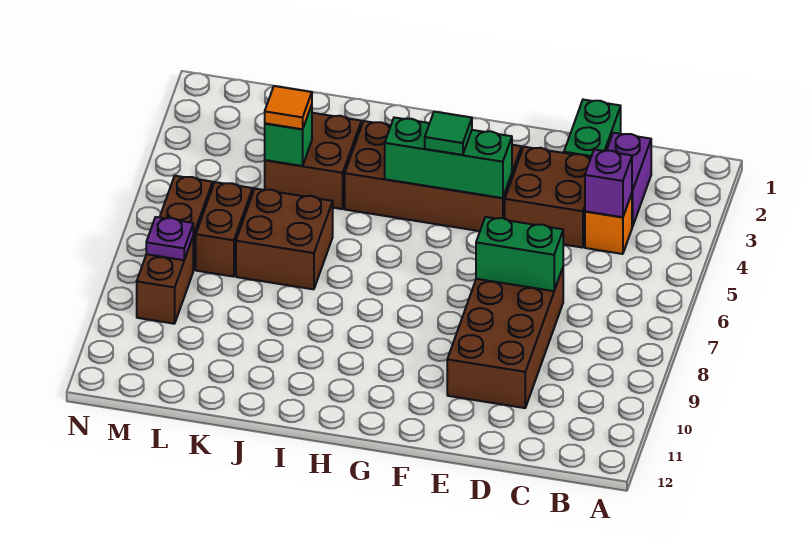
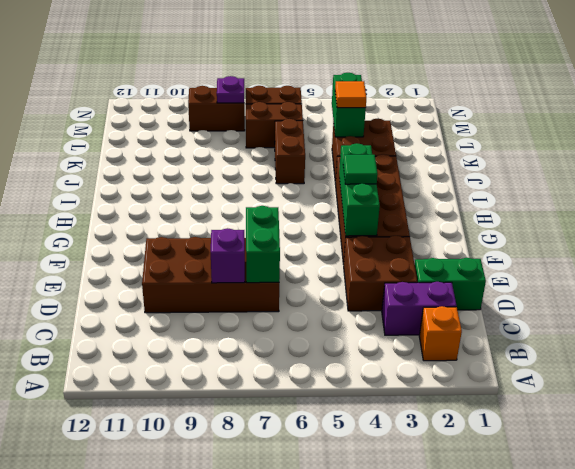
orange brick C4 level 1 -> orange brick B2 level 1
purple brick C4 level 2 -> purple brick D8 level 2
brown brick J6:K7 level 1 -> brown brick J6:K6 level 1
green brick K4 level 2 -> green brick K4:L4 level 2

